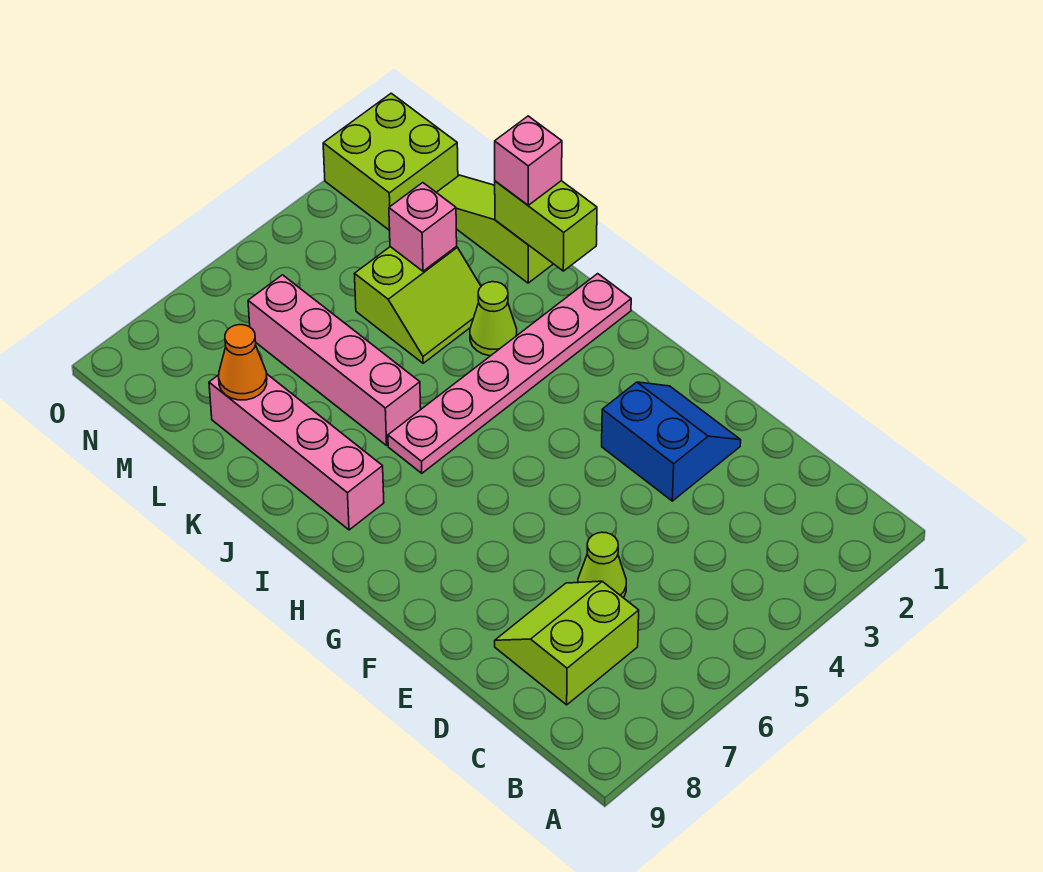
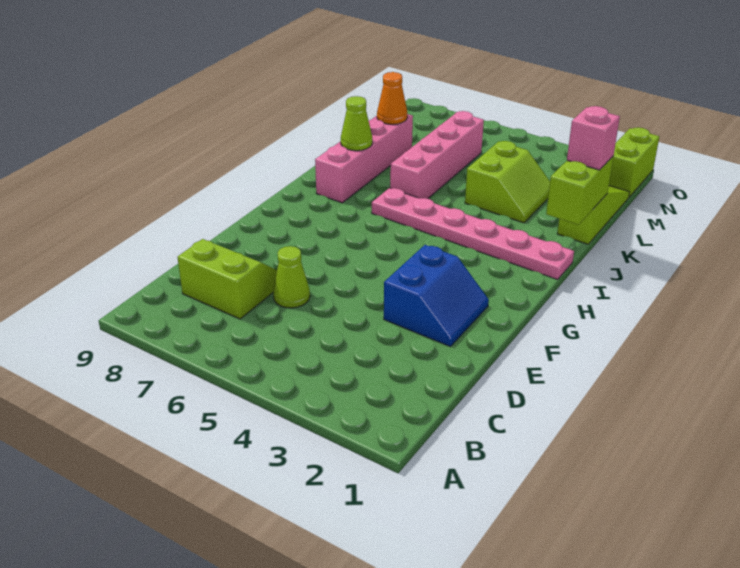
lime cone J3 level 1 -> lime cone J8 level 2
lime slope K3:L4 level 1 top L -> lime slope K3:L4 level 1 top 4
pink brick L3 level 2 -> none
lime brick N1:O2 level 1 -> lime brick N1:O1 level 1

